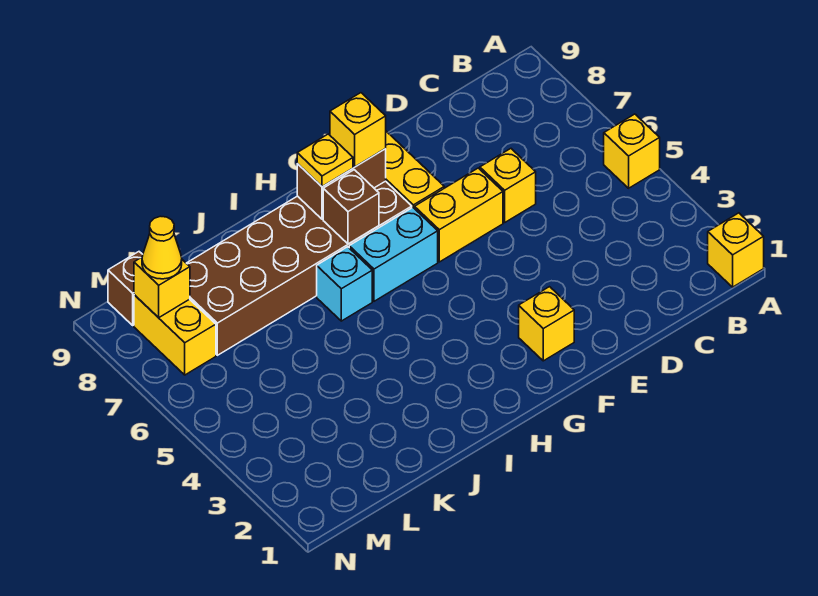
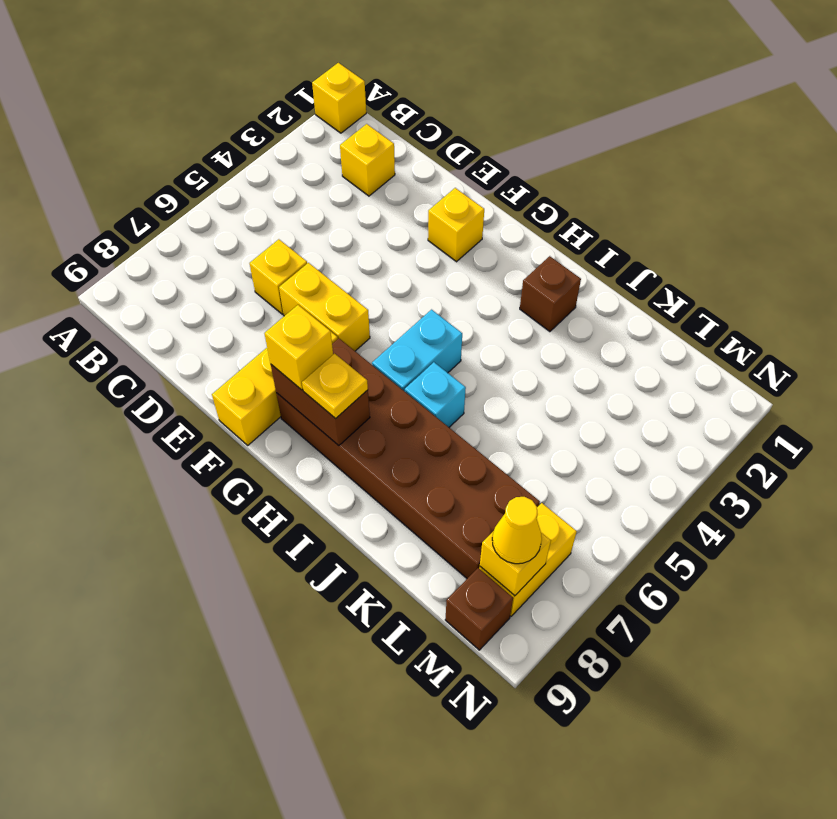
yellow brick A5 level 1 -> yellow brick C2 level 1
cyan brick G6:H6 level 1 -> cyan brick H5:H6 level 1
brown brick H7 level 2 -> brown brick I2 level 1

